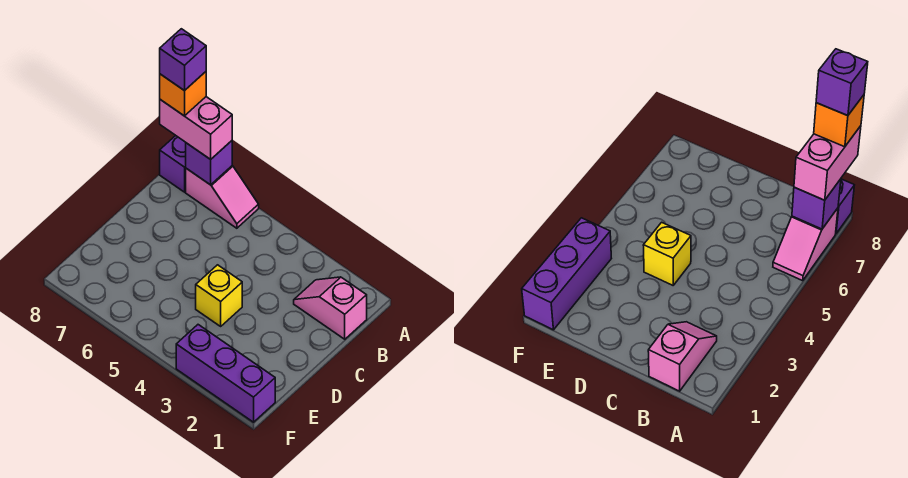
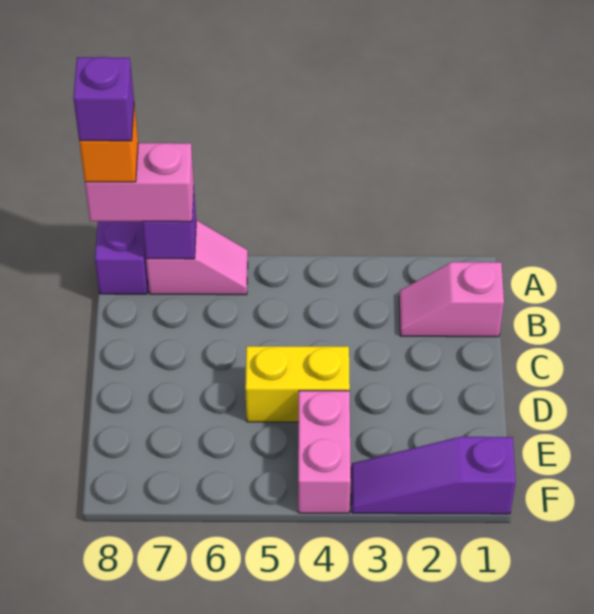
yellow brick D4 level 1 -> yellow brick D4:D5 level 1
none -> pink brick E4:F4 level 1
purple brick F1:F3 level 1 -> purple slope F1:F3 level 1 top 1

